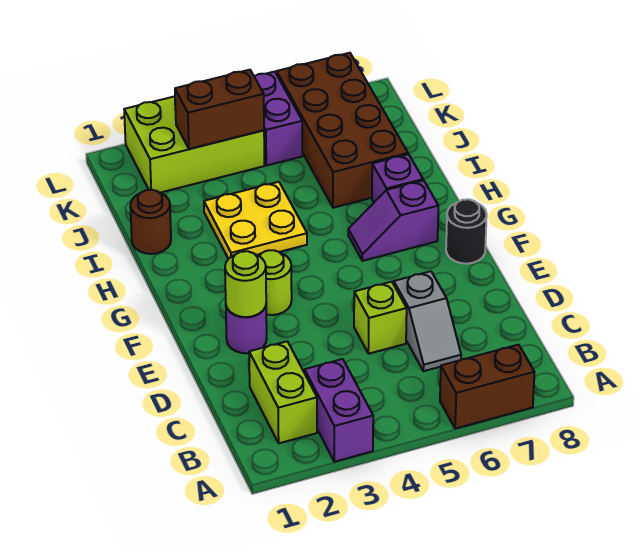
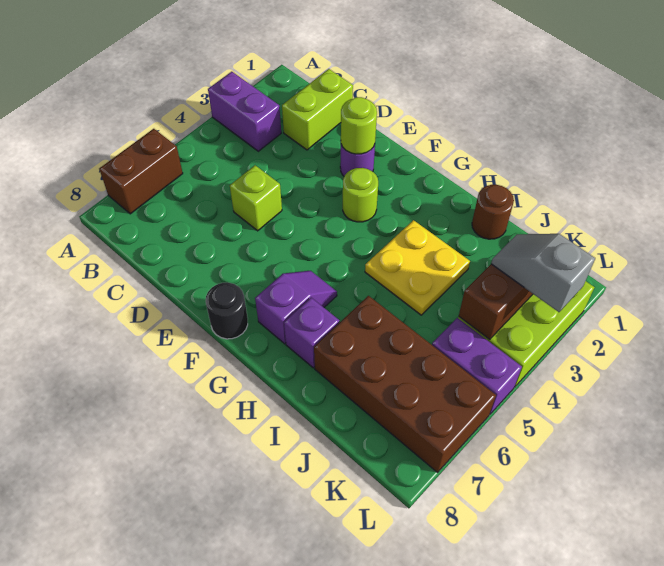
lime brick B2:C2 level 1 -> lime brick C1:C2 level 1
grey slope C6:D6 level 1 top D -> grey slope K3:L3 level 3 top L

